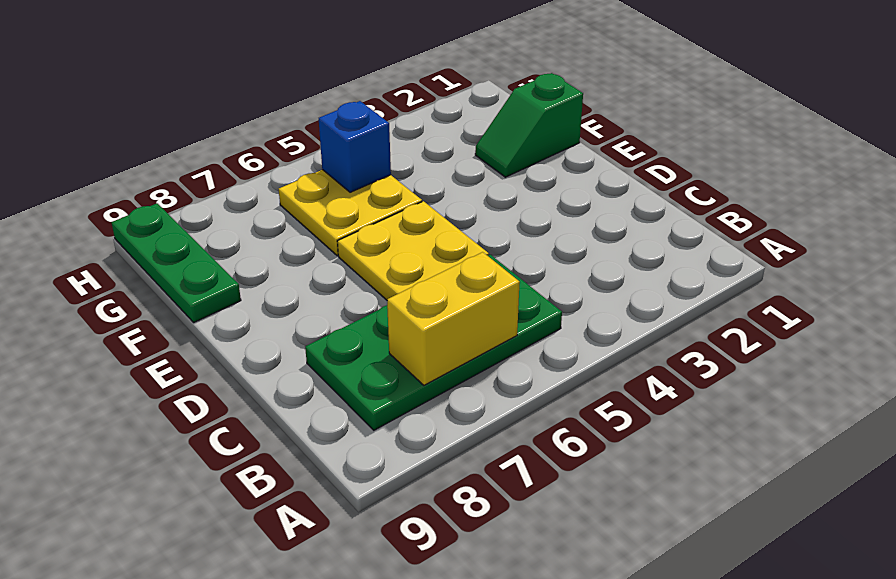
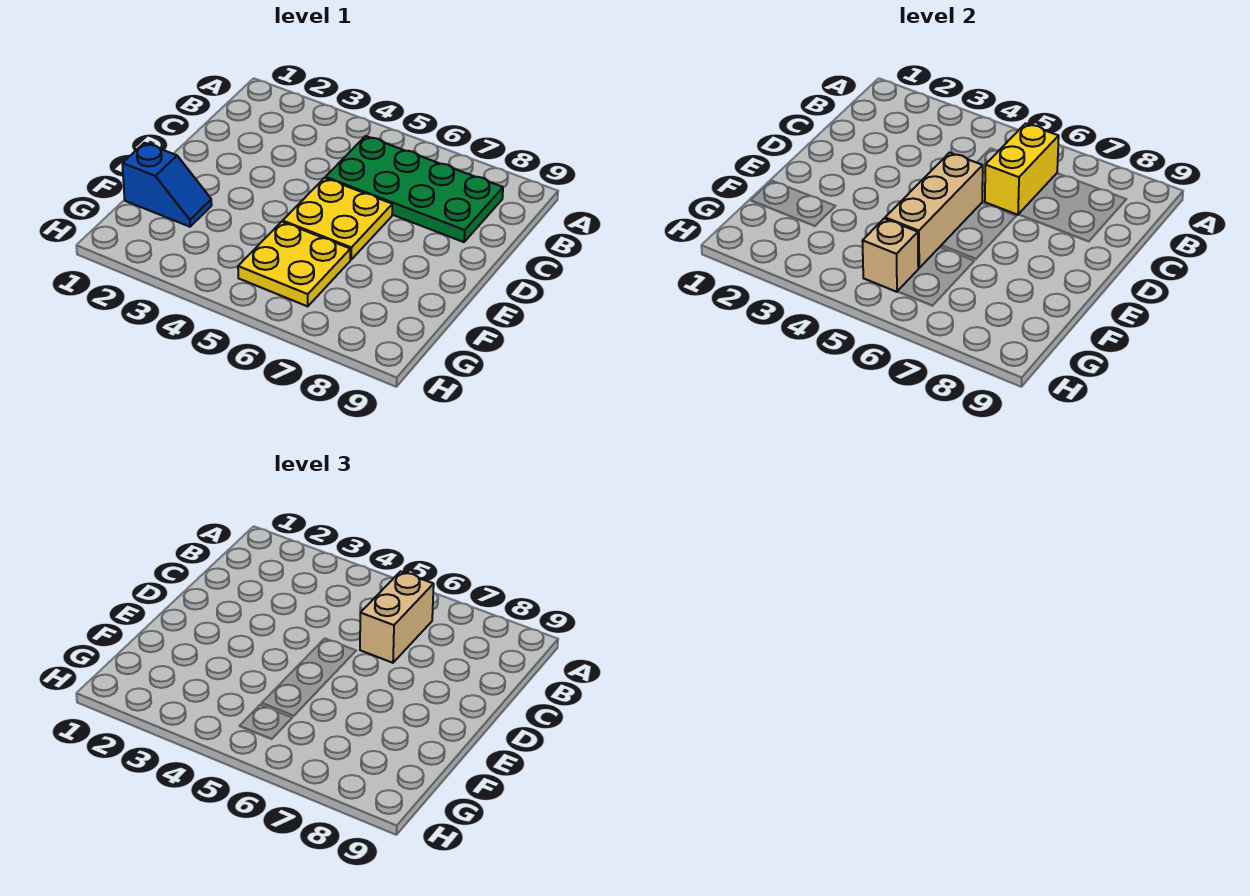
yellow brick B6:B7 level 2 -> yellow brick B6:C6 level 2
none -> tan brick B6:C6 level 3
none -> tan brick D5:F5 level 2
green slope F1:F2 level 1 top 1 -> blue slope F1:F2 level 1 top 1
green plate F9:H9 level 1 -> none
blue brick G5 level 2 -> tan brick G5 level 2

